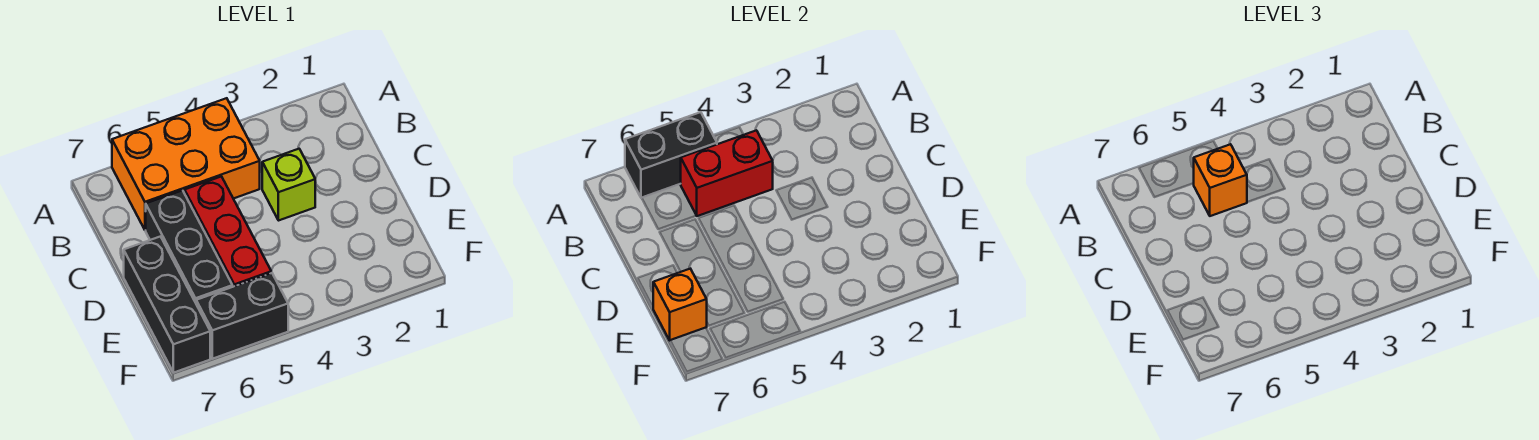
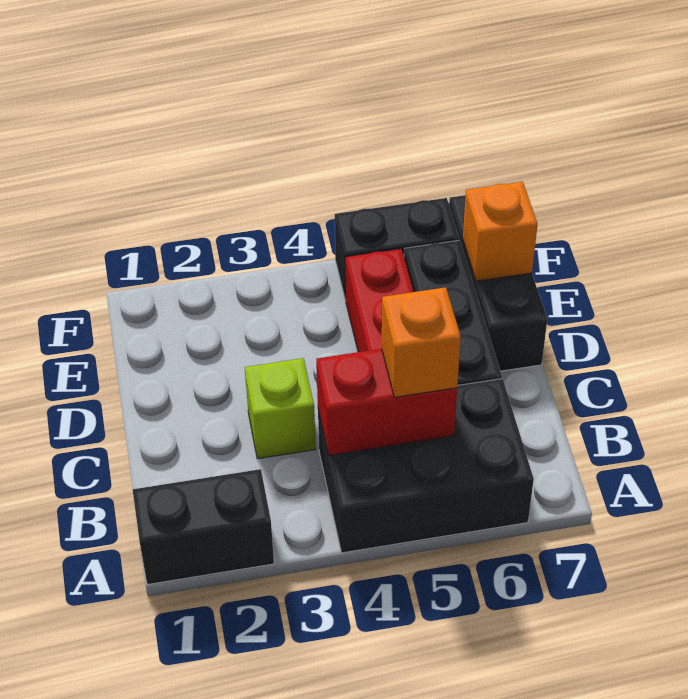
orange brick A4:B6 level 1 -> black brick A4:B6 level 1
black brick A5:A6 level 2 -> black brick A1:A2 level 1

